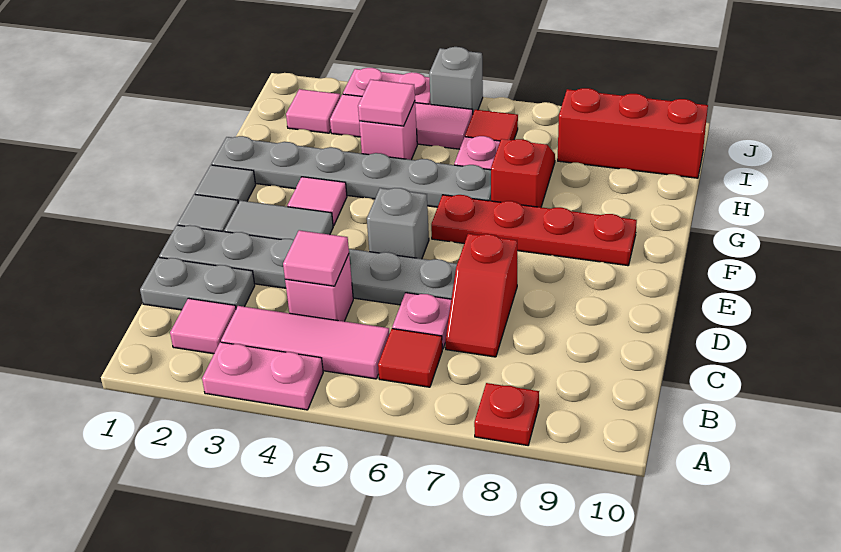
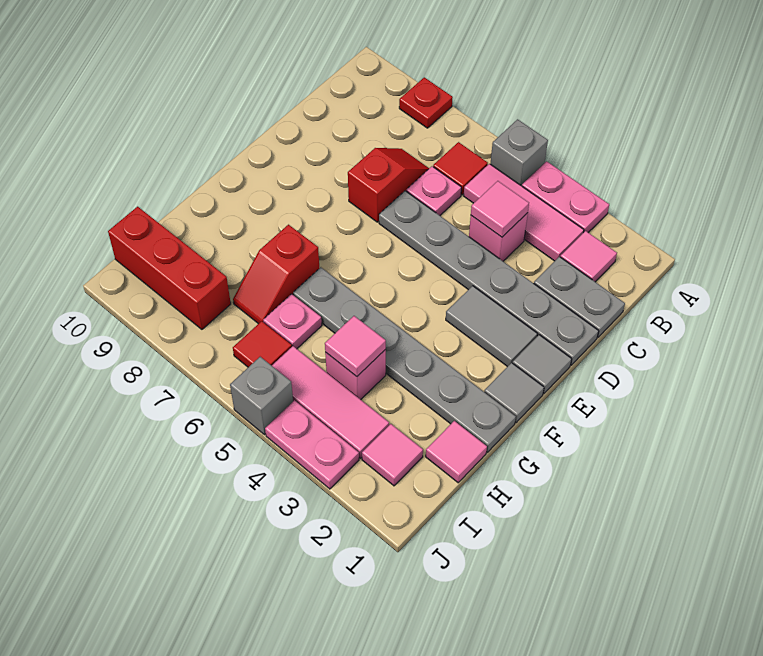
grey brick E5 level 1 -> grey brick A5 level 1
pink tile F3 level 1 -> pink tile H1 level 1
red plate F6:F9 level 1 -> none

